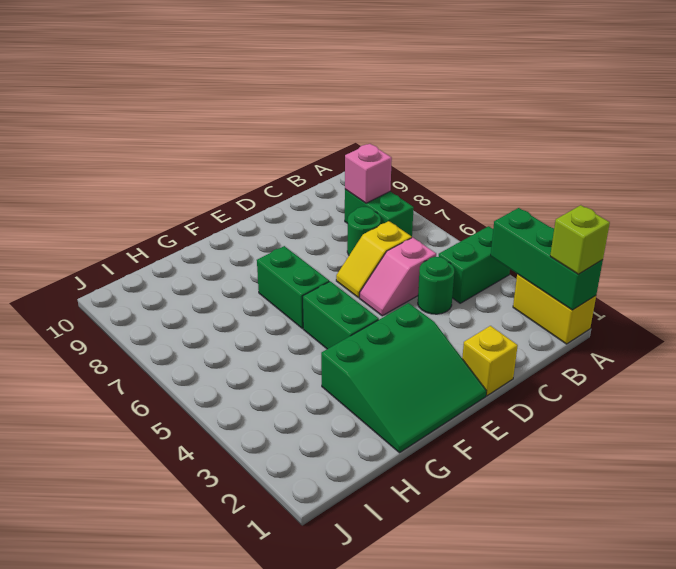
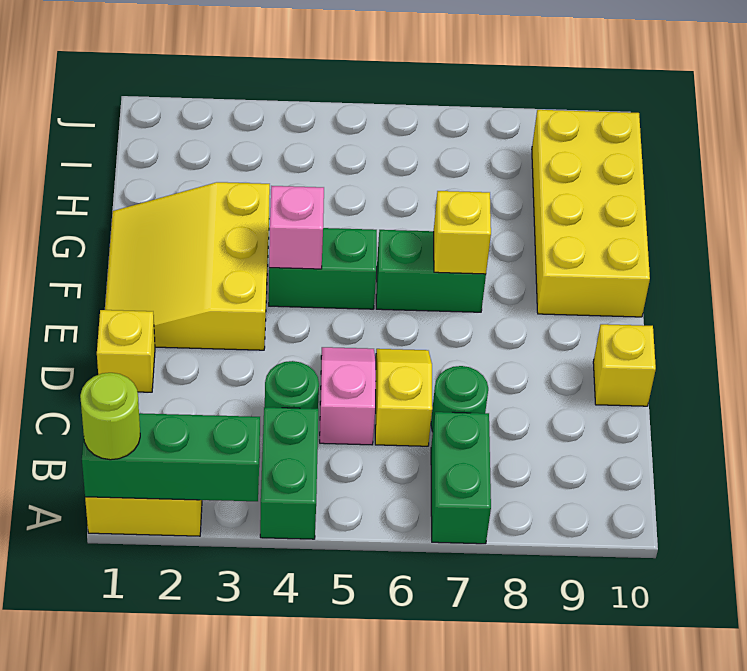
lime brick A1 level 3 -> lime round brick A1 level 3
green brick B7:B8 level 1 -> green brick A7:B7 level 1
pink brick B8 level 2 -> pink brick F4 level 2
none -> yellow brick D10 level 1
green slope E1:G3 level 1 top 3 -> yellow slope E1:G3 level 1 top 3
none -> yellow brick F7 level 2
none -> yellow brick F9:I10 level 1

